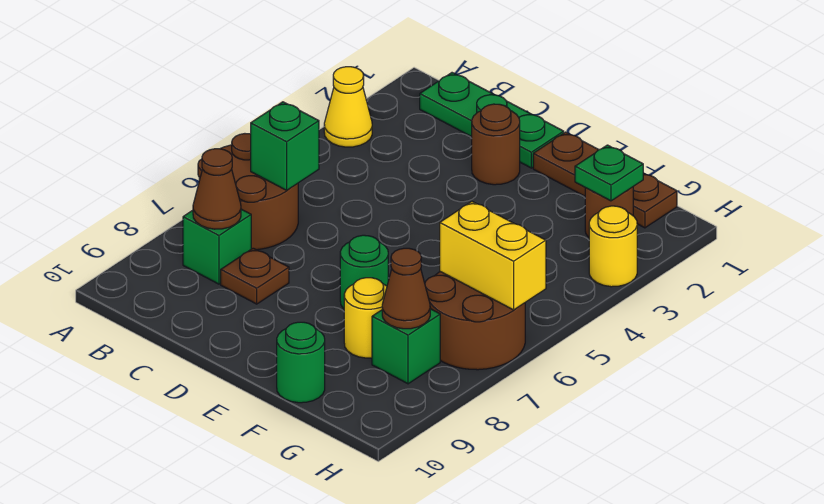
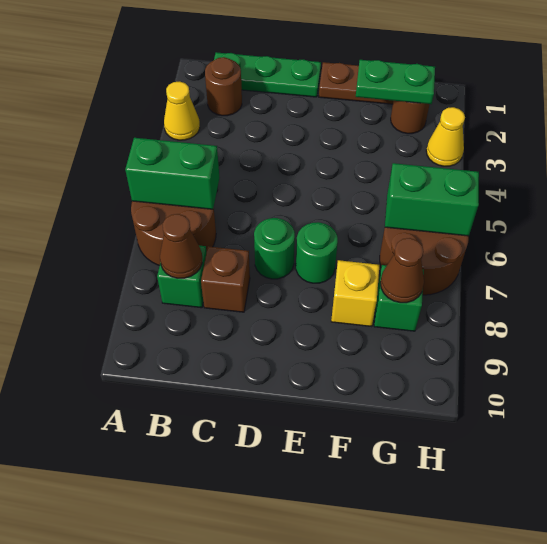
green brick B6 level 2 -> green brick A6:B6 level 2
brown plate C8 level 1 -> brown brick C8 level 1
brown round brick D2 level 1 -> brown round brick B2 level 1
yellow round brick F8 level 1 -> yellow brick F8 level 1
green round brick F10 level 1 -> green round brick D7 level 1
green plate G2 level 2 -> green plate F2:G2 level 2
yellow brick G6:H6 level 2 -> green brick G6:H6 level 2
yellow round brick H3 level 1 -> yellow cone H3 level 1

